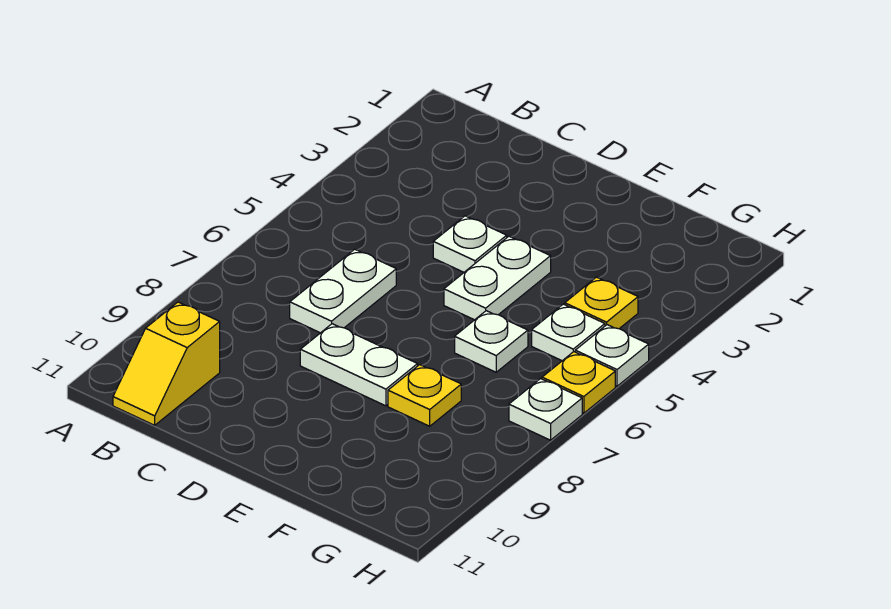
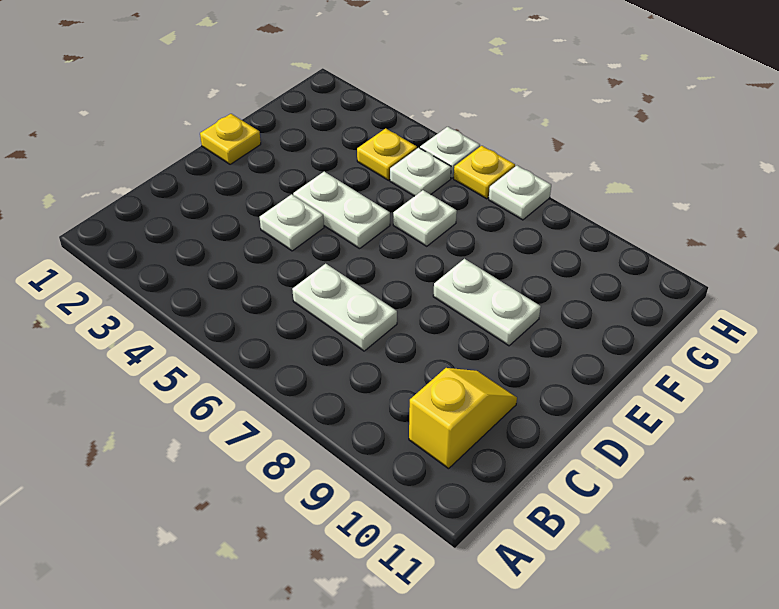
yellow slope B10:B11 level 1 top 10 -> yellow slope B10:C10 level 1 top B
white plate D8:E8 level 1 -> white plate E8:E9 level 1
yellow plate F8 level 1 -> yellow plate E1 level 1

